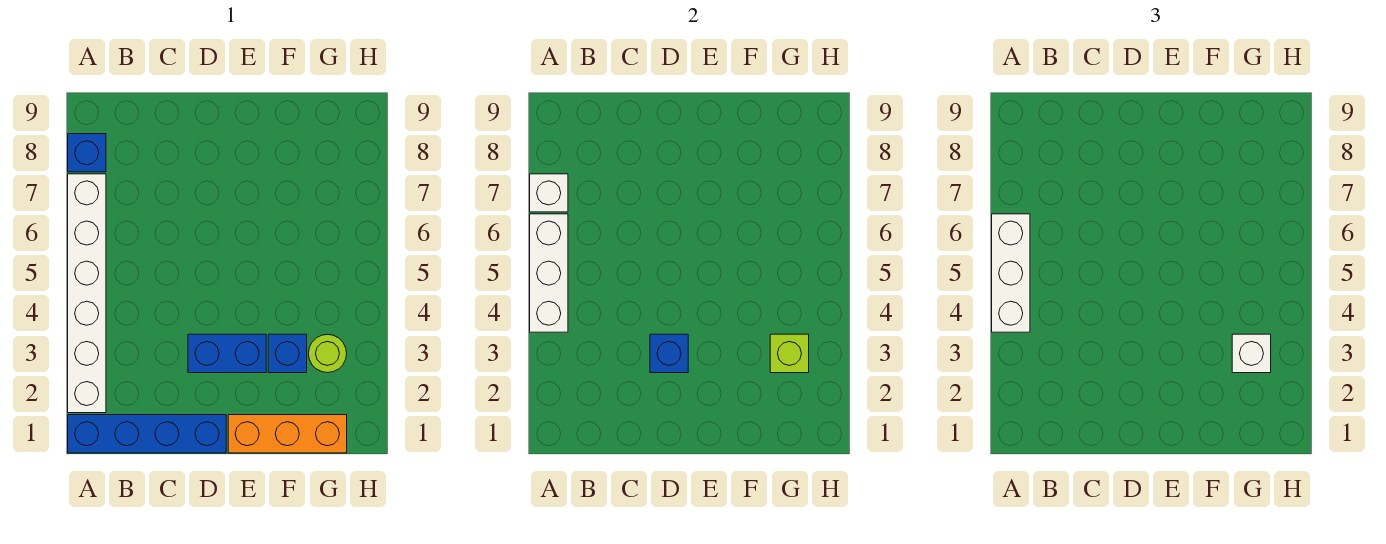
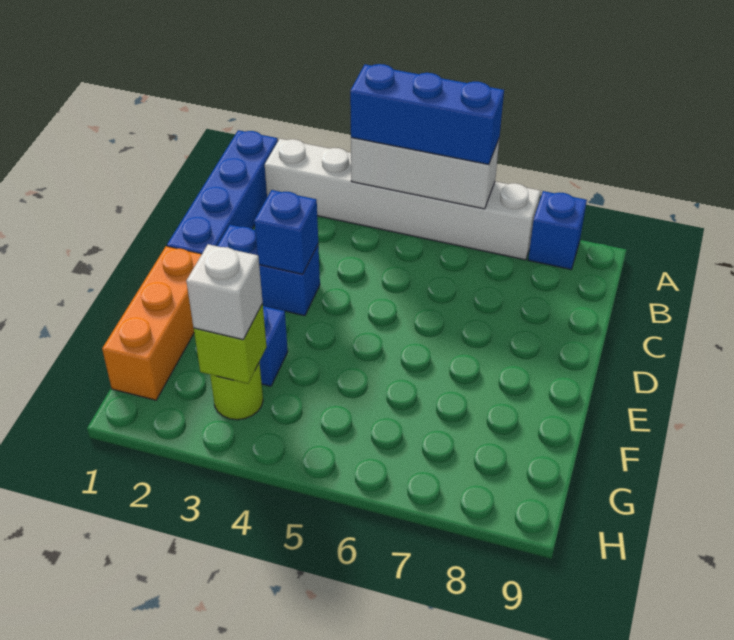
white brick A4:A6 level 3 -> blue brick A4:A6 level 3
white brick A7 level 2 -> none
blue brick D3:E3 level 1 -> blue brick D2:D3 level 1

